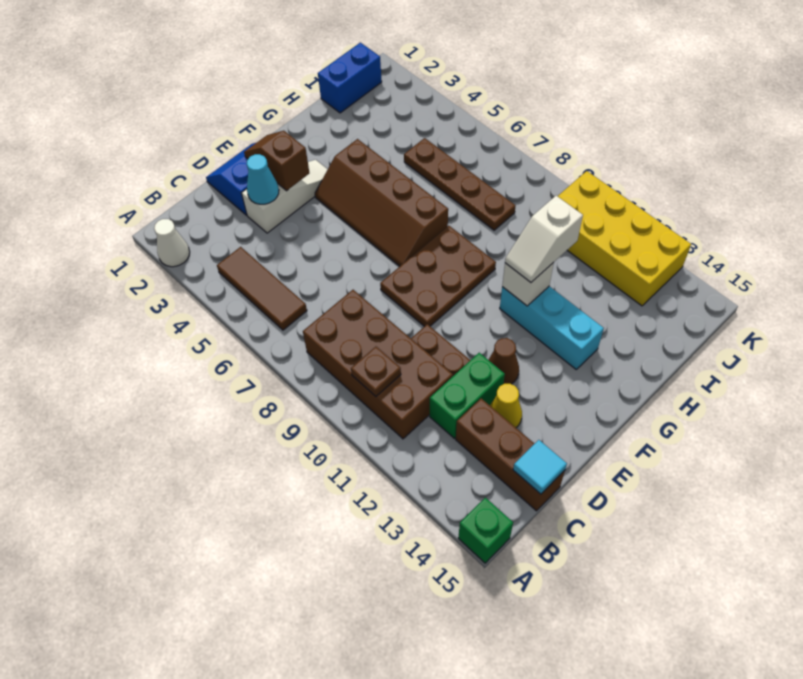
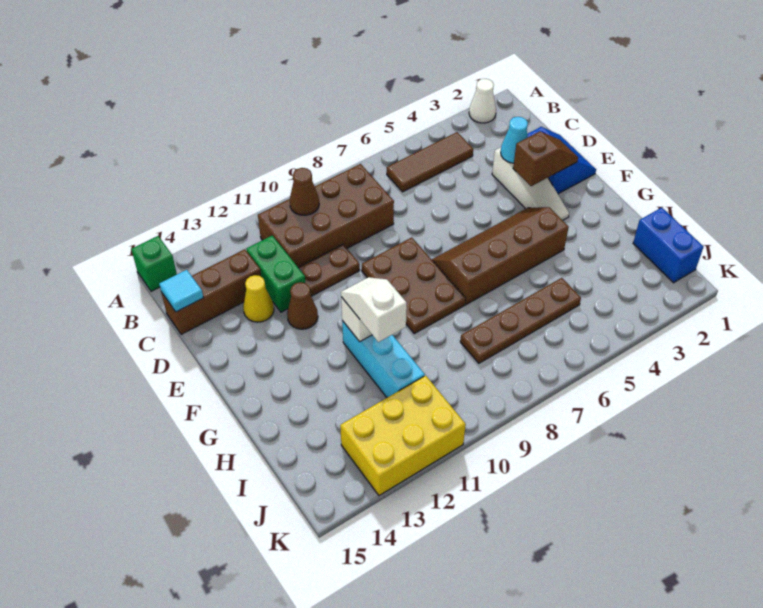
brown plate B10 level 2 -> brown cone B10 level 2
cyan brick G11:G13 level 1 -> cyan brick G11:I11 level 1
yellow brick J10:K13 level 1 -> yellow brick J11:K13 level 1

